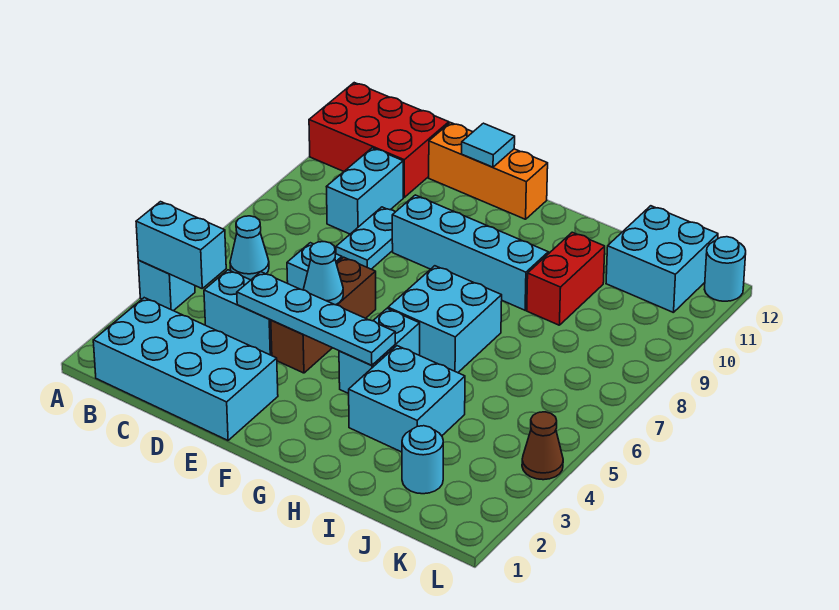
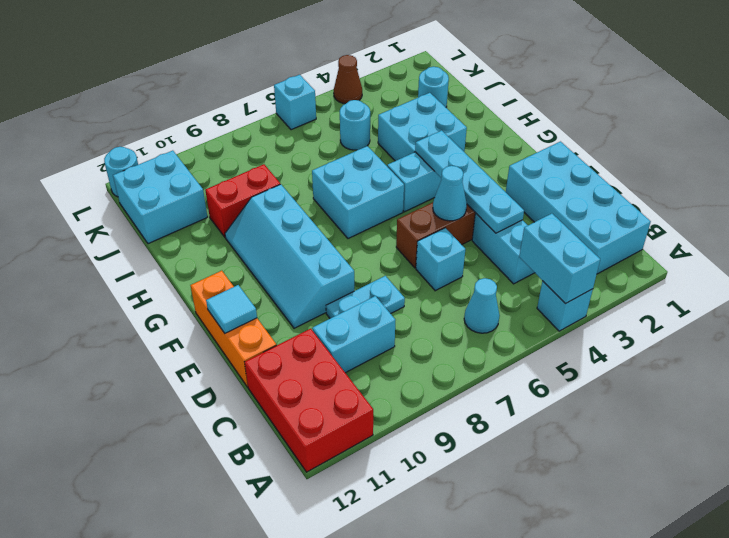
none -> cyan round brick J5 level 1
none -> cyan brick L6 level 1

